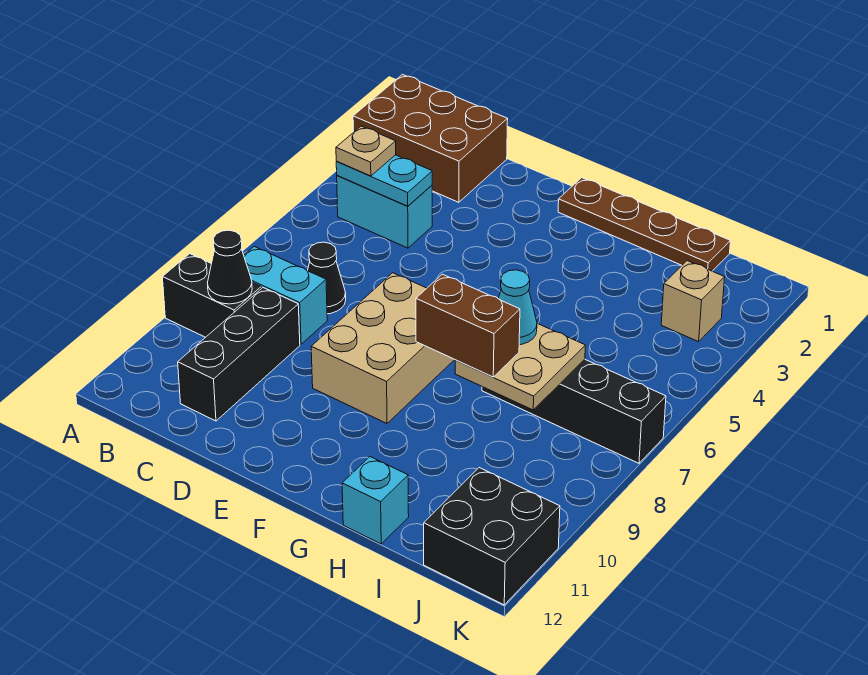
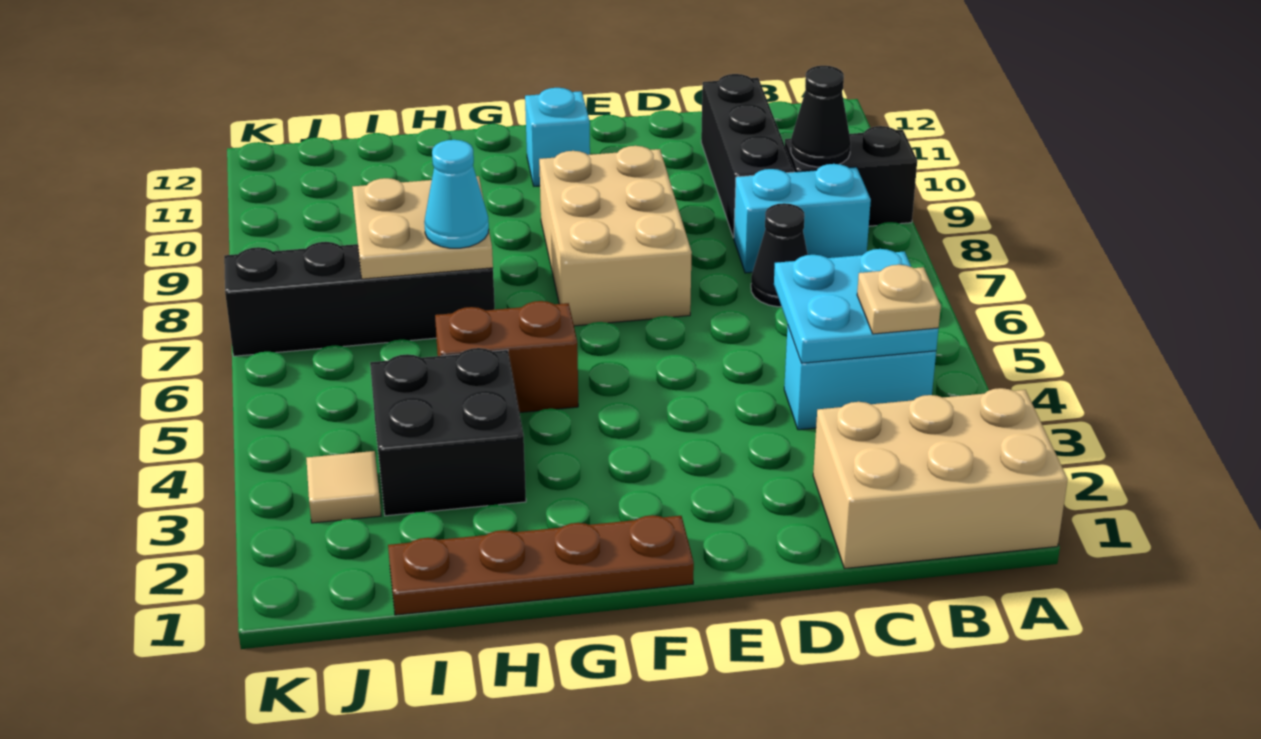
brown brick A1:C2 level 1 -> tan brick A1:C2 level 1
cyan plate B4:C4 level 2 -> cyan plate B4:C5 level 2
brown brick G8:H8 level 3 -> brown brick G5:H5 level 1
cyan brick H12 level 1 -> cyan brick F11 level 1
tan brick J3 level 1 -> tan tile J3 level 1
black brick J11:K12 level 1 -> black brick H3:I4 level 1

